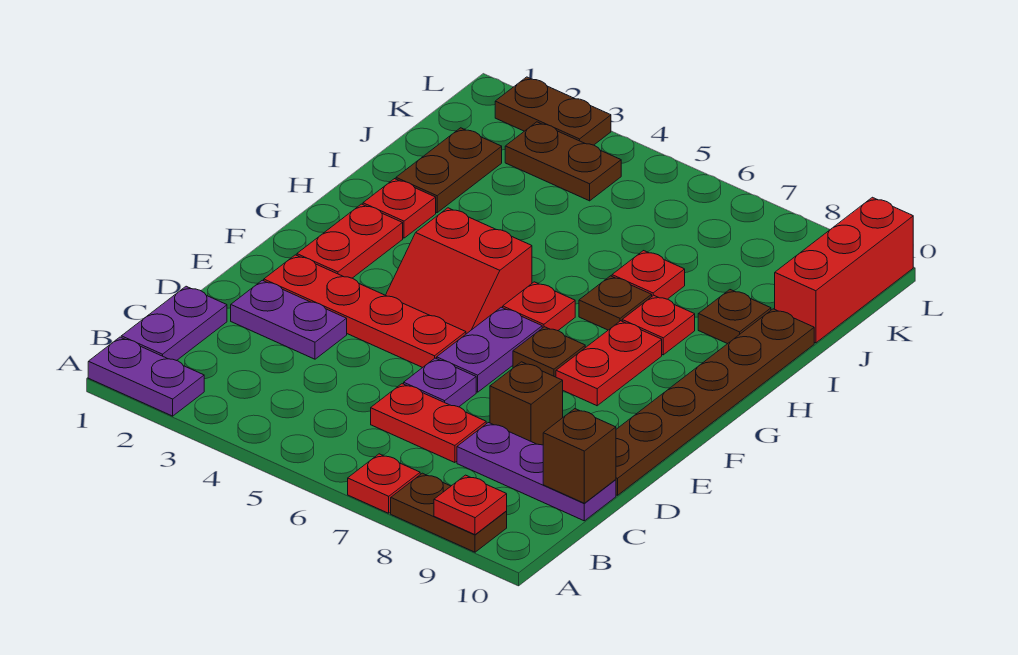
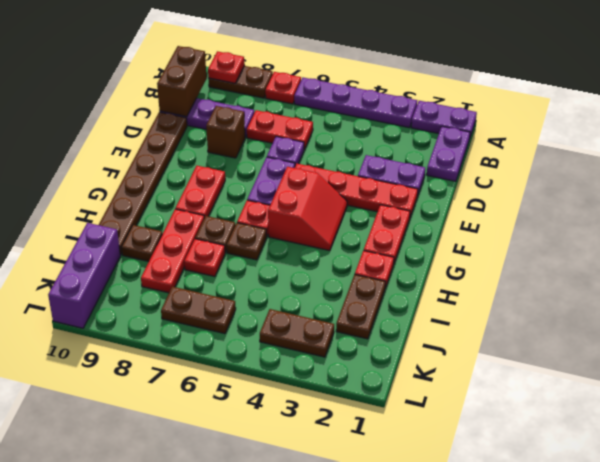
none -> purple plate A3:A6 level 1
brown brick C10 level 2 -> brown brick B10:C10 level 2
red slope F4:G5 level 1 top G -> red slope F4:G5 level 1 top 5
brown plate F7 level 1 -> brown plate H6 level 1
red plate H8 level 1 -> red plate H8:J8 level 1
red brick J10:L10 level 1 -> purple brick J10:L10 level 1
brown plate L2:L3 level 1 -> brown plate K6:K7 level 1

